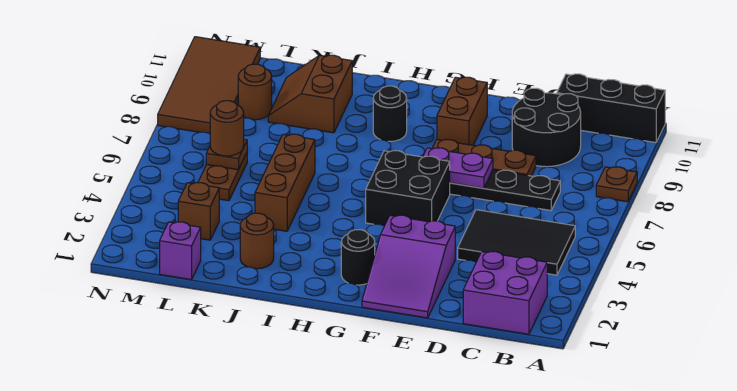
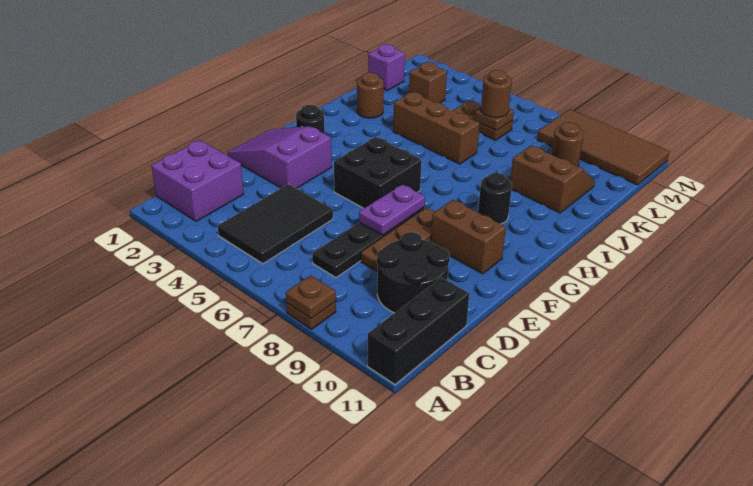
none -> brown plate A8 level 2

